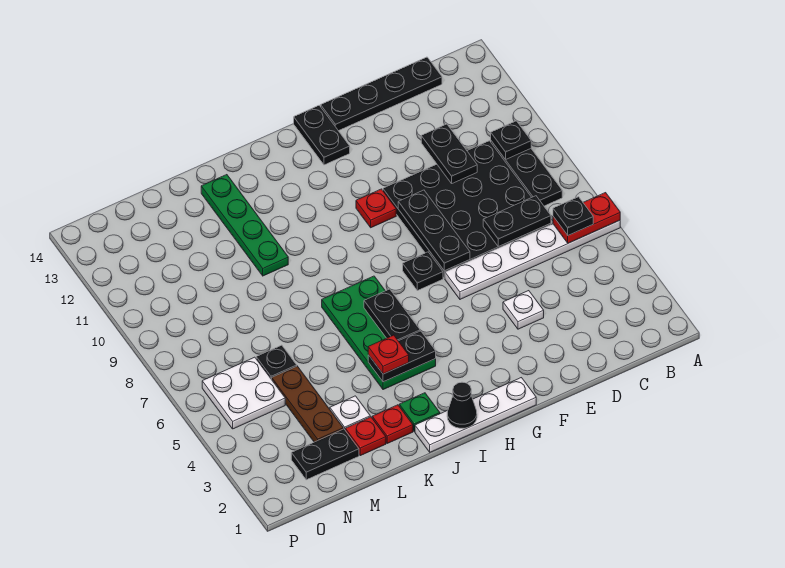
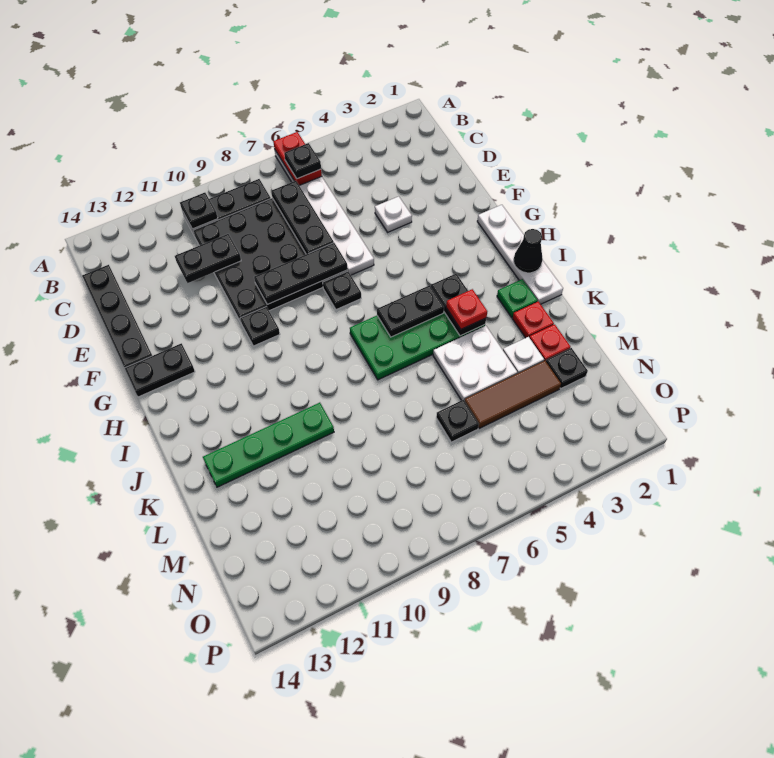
black plate C7:D7 level 2 -> black plate C7:E7 level 2
red plate G10 level 1 -> black plate G10 level 1
black plate M2:N2 level 1 -> black plate M2 level 1
brown plate M3:M5 level 1 -> brown tile M3:M5 level 1
white plate N5:O6 level 1 -> white plate K4:L5 level 1

